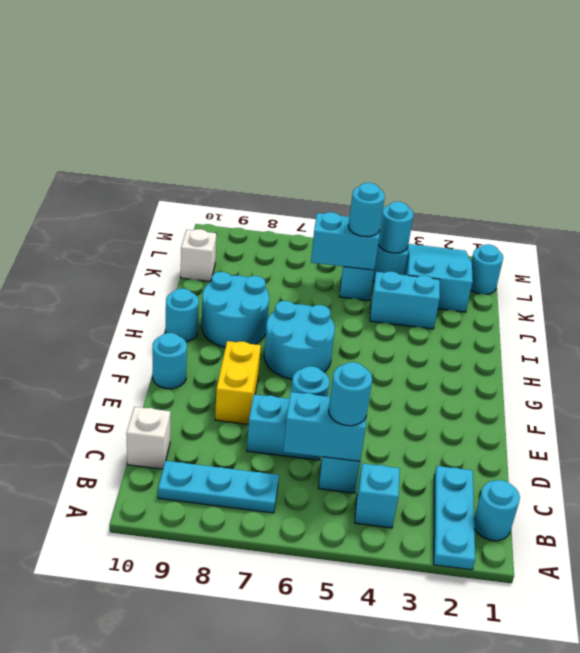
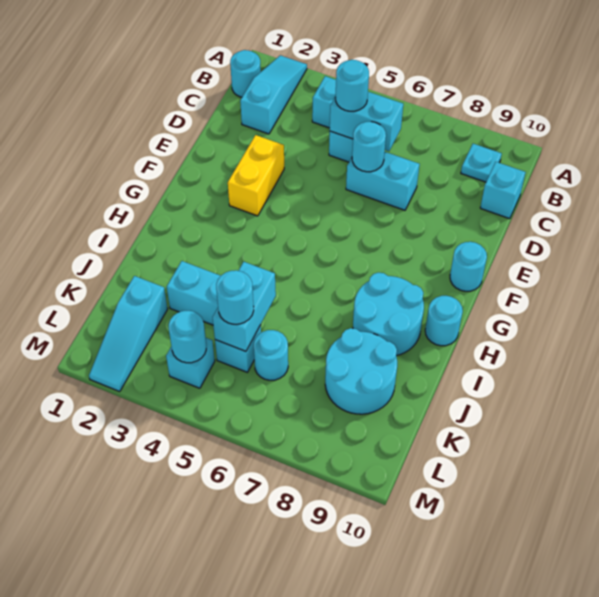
cyan plate A2:C2 level 1 -> cyan slope A2:C2 level 1 top C
cyan plate B7:B9 level 1 -> cyan plate B9 level 1
white brick C10 level 1 -> cyan brick C10 level 1
yellow brick E8:F8 level 1 -> yellow brick E3:F3 level 1
cyan round brick G6:H7 level 1 -> cyan round brick J8:K9 level 1
cyan slope K2:M3 level 1 top K -> cyan slope K2:M2 level 1 top K
cyan brick K5:K6 level 2 -> cyan brick J5:K5 level 2
white brick K10 level 1 -> none
cyan round brick L1 level 1 -> cyan round brick K6 level 1

